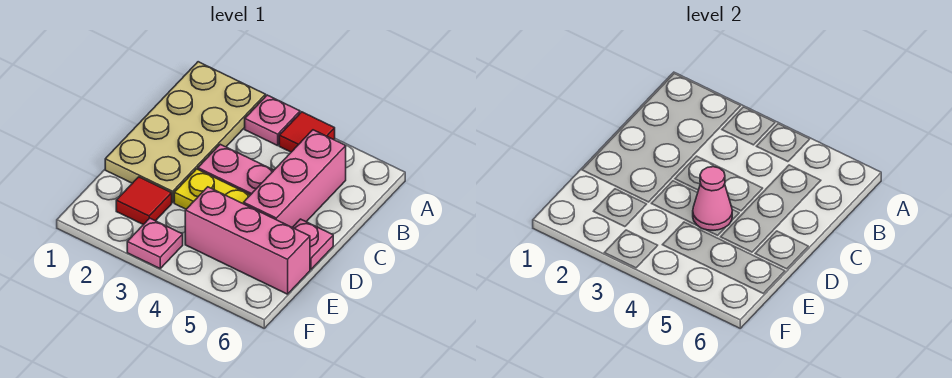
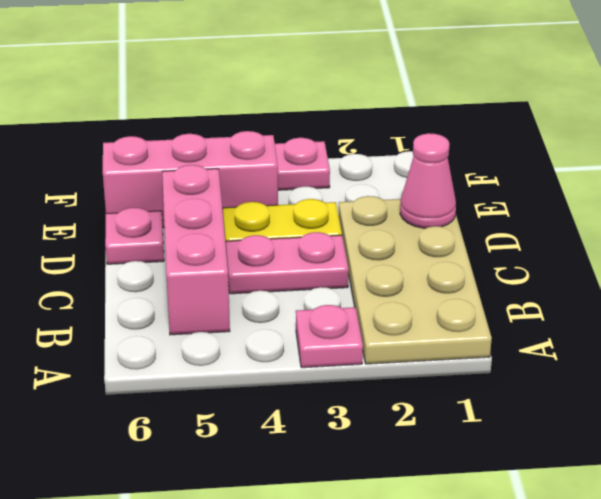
red tile A4 level 1 -> none
pink cone D4 level 2 -> pink cone D1 level 2
red tile E2 level 1 -> none

